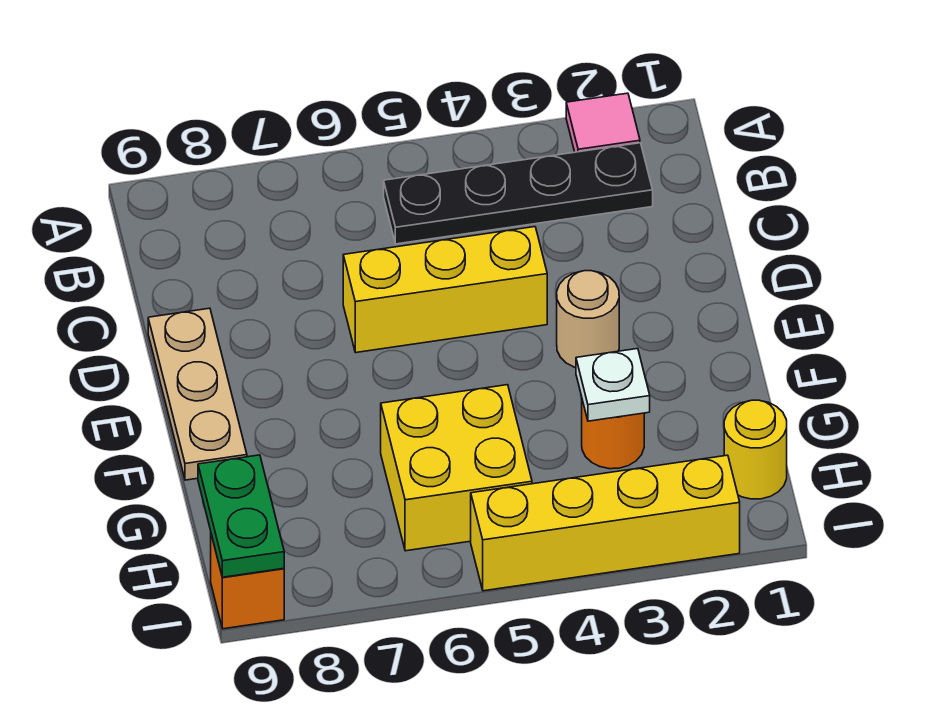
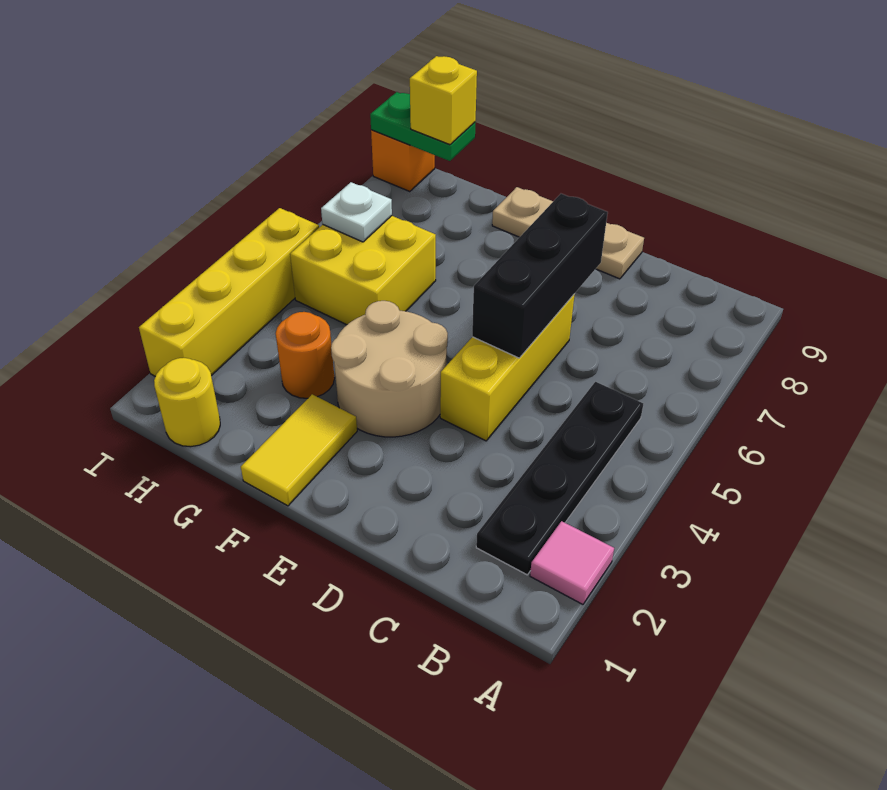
none -> black brick D5:D7 level 2
tan round brick E3 level 1 -> tan round brick E3:F4 level 1
none -> yellow tile F1:F2 level 1
white plate G3 level 2 -> white plate H6 level 2
none -> yellow brick H9 level 3

